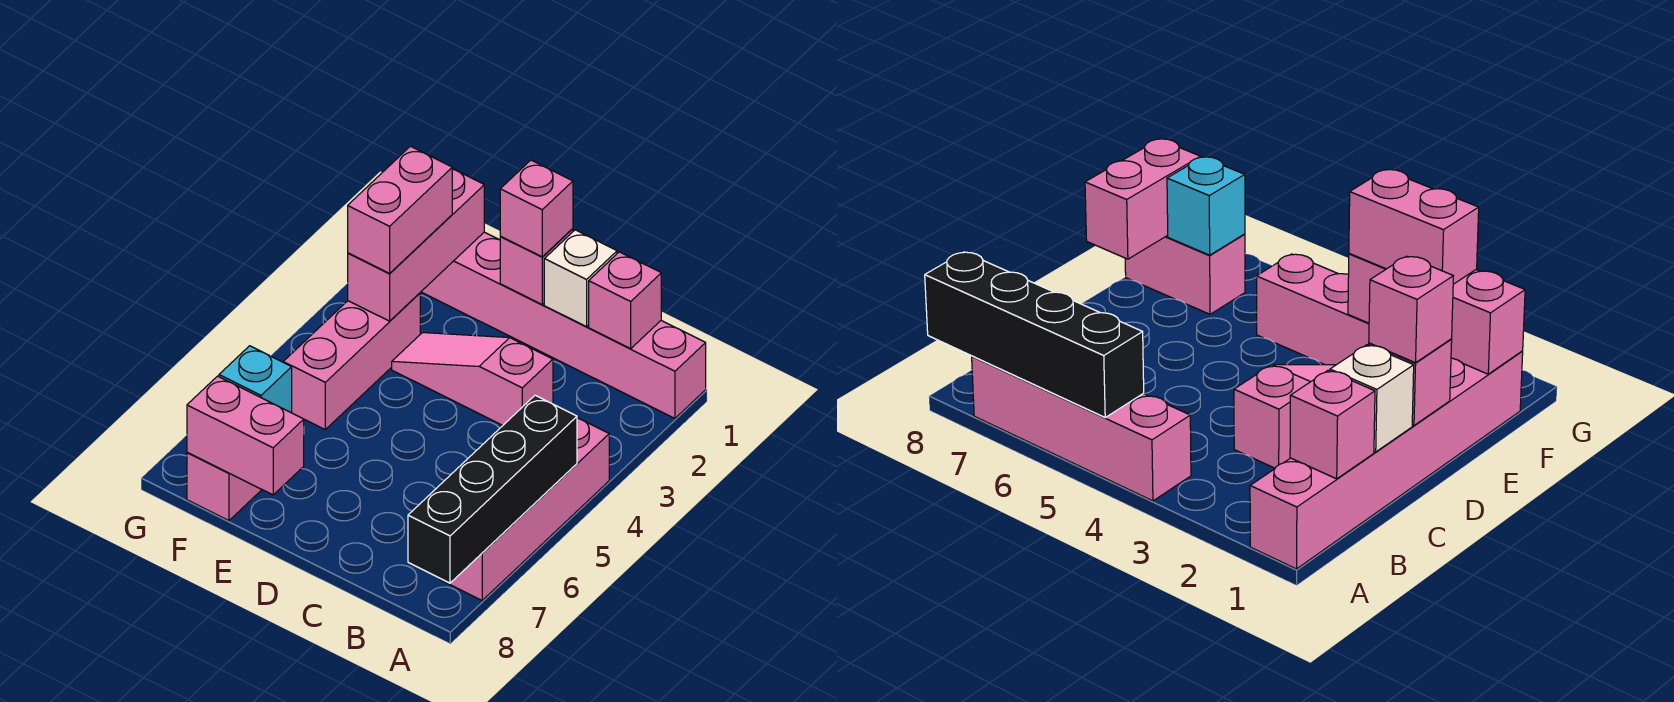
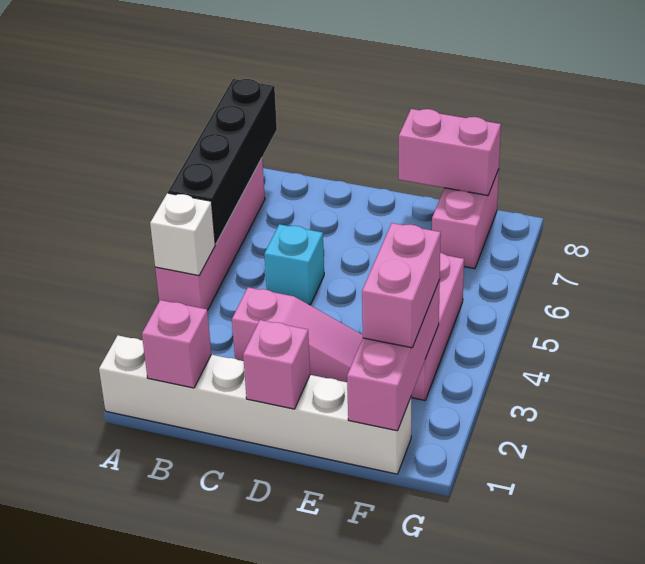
pink brick A1:F1 level 1 -> white brick A1:F1 level 1
white brick C1 level 2 -> white brick A4 level 2
pink brick D1 level 3 -> none
cyan brick F7 level 2 -> cyan brick C5 level 1

